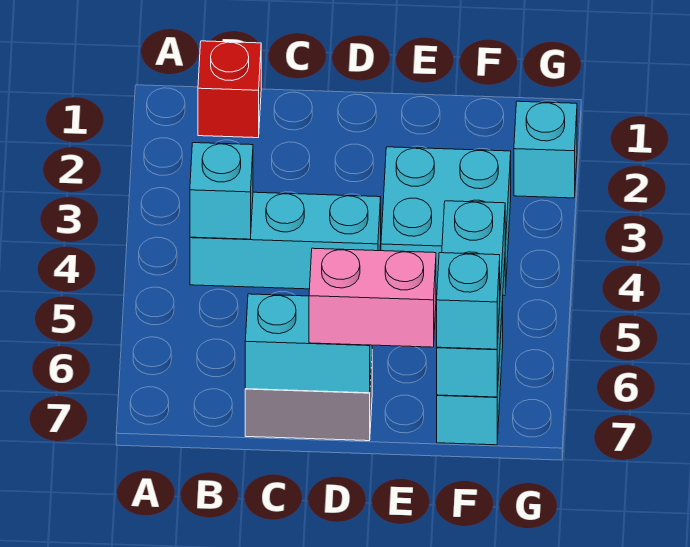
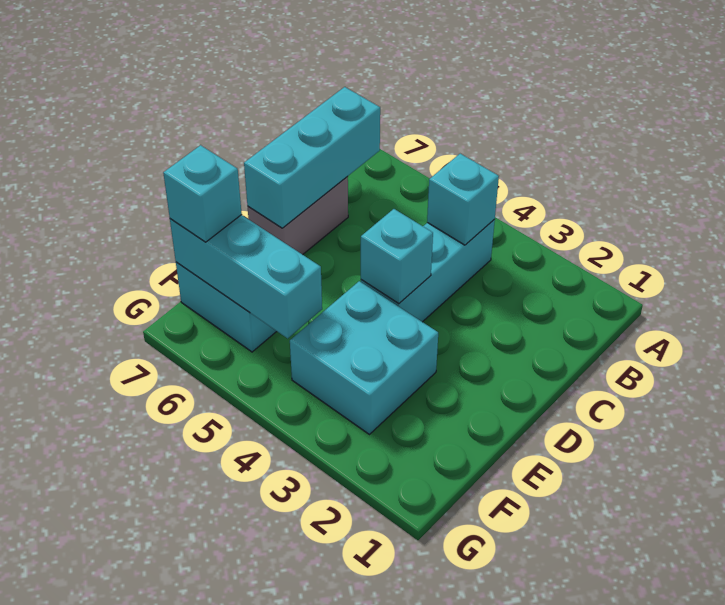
red brick B1 level 1 -> none
cyan brick C7:D7 level 2 -> cyan brick B7:D7 level 2
pink brick D7:E7 level 3 -> none
cyan brick G2 level 1 -> cyan brick D4 level 2

